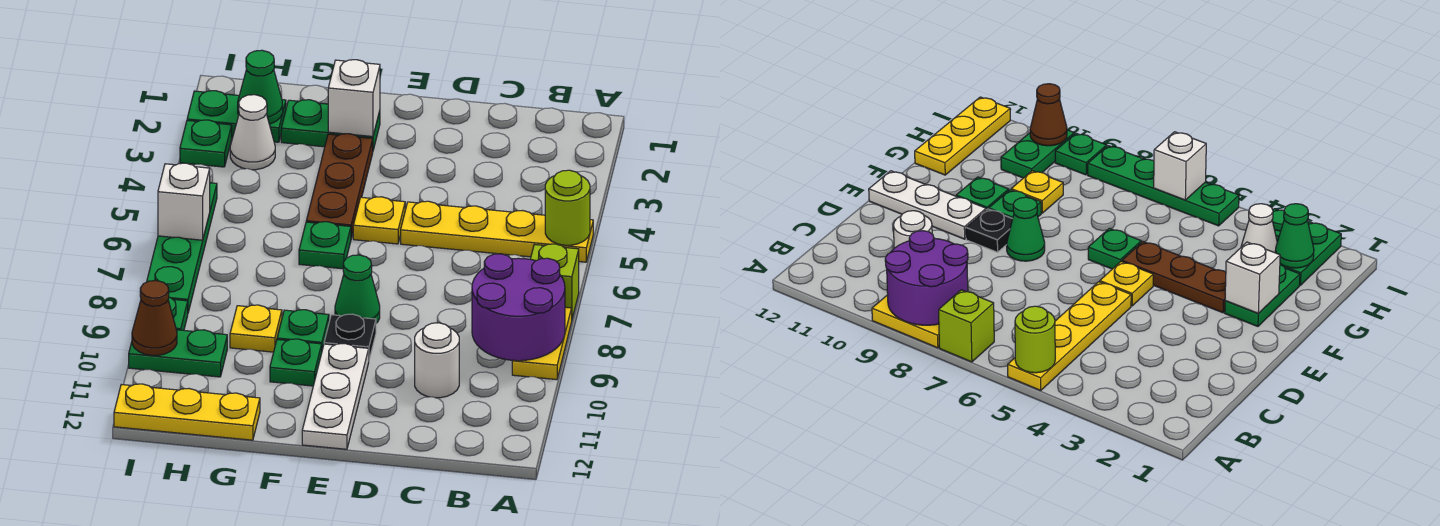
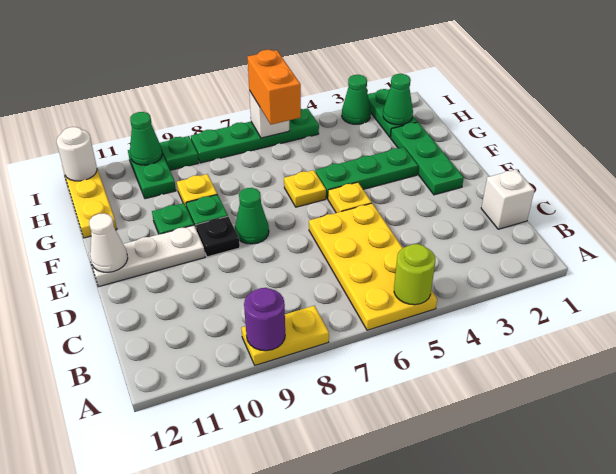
yellow plate A5:D5 level 1 -> yellow plate A5:D6 level 1
lime brick A7 level 1 -> none
purple round brick A8:B9 level 2 -> purple round brick A9 level 2
white round brick C10 level 1 -> white round brick I12 level 2
green plate F2:G2 level 1 -> green plate E2:G2 level 1
white brick F2 level 2 -> white brick C1 level 1
brown plate F3:F5 level 1 -> green plate F3:F5 level 1
green plate F6 level 1 -> yellow plate F6 level 1
white cone H3 level 1 -> white cone E12 level 2
none -> orange brick H6:I6 level 3
green plate I3 level 1 -> green cone I3 level 1
brown cone I10 level 2 -> green cone I10 level 2

